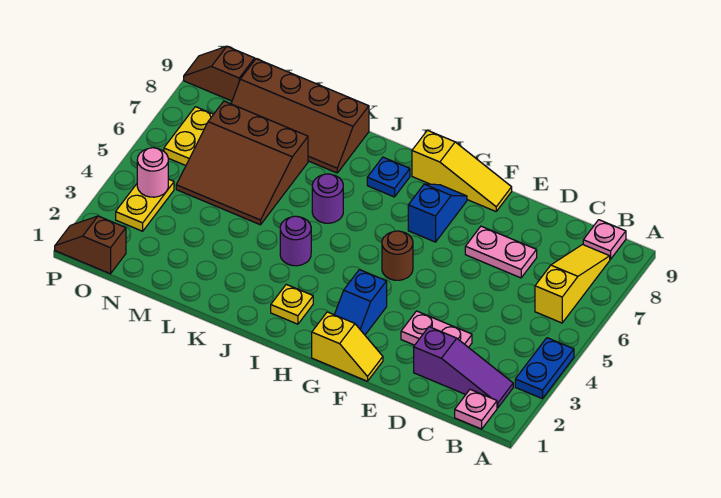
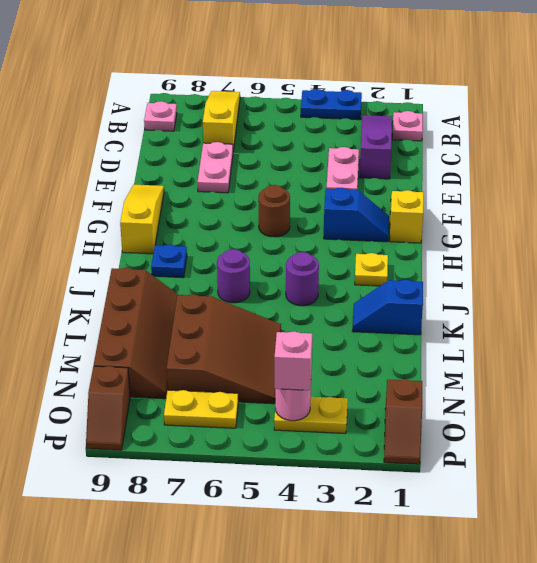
yellow slope B6:B8 level 1 top 6 -> yellow slope A7:C7 level 1 top C
blue slope G7:G8 level 1 top 7 -> blue slope K1:K2 level 1 top 1
none -> pink brick O4 level 3

